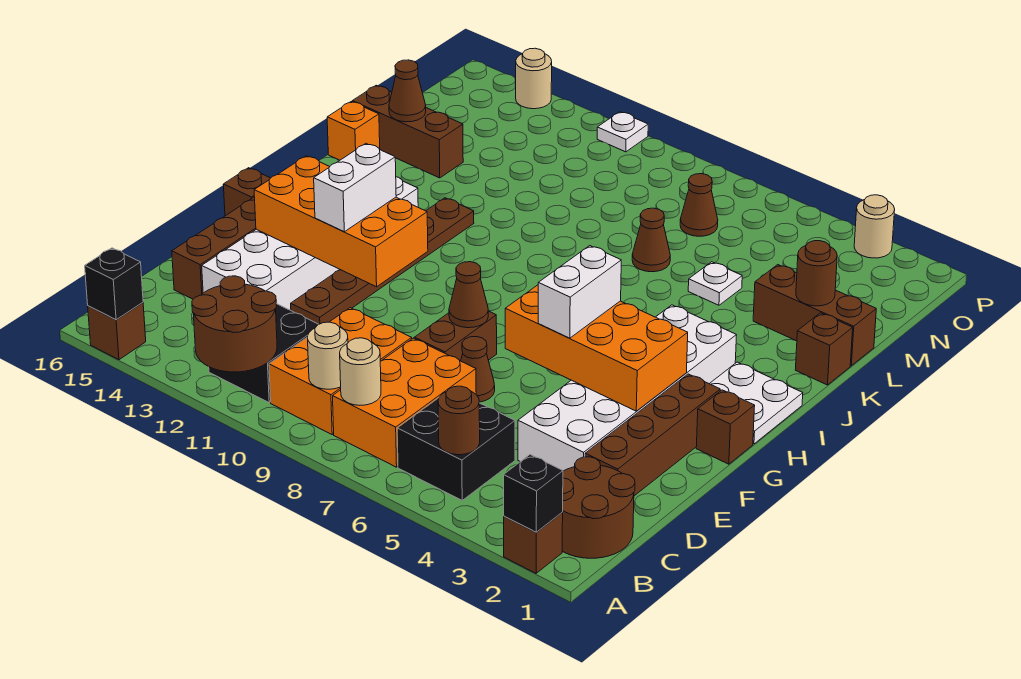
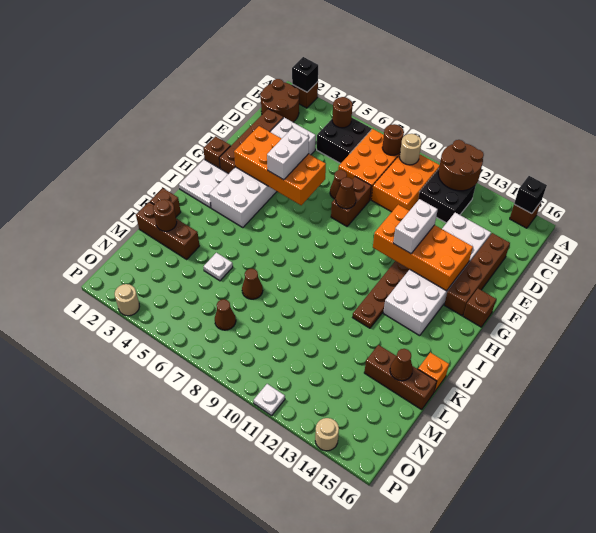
tan round brick B8 level 2 -> brown round brick B8 level 2

